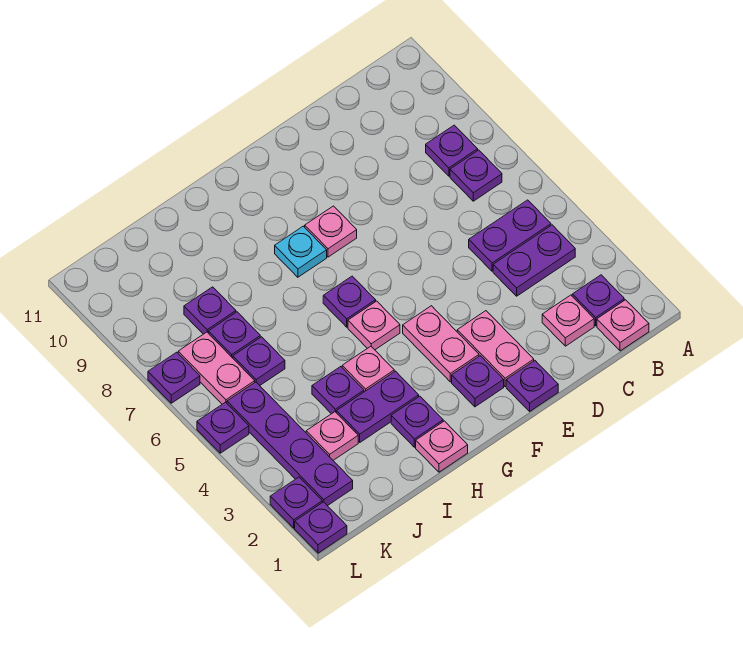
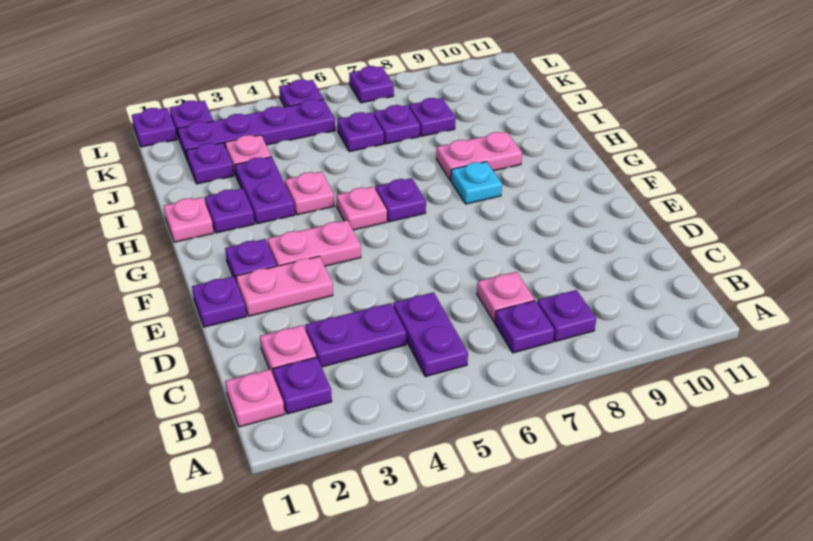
purple plate B4:C4 level 1 -> purple plate C3:C4 level 1
pink plate F8 level 1 -> pink plate C7 level 1
purple plate I4 level 1 -> purple plate J2 level 1
pink plate K6:K7 level 1 -> pink plate H8:H9 level 1

